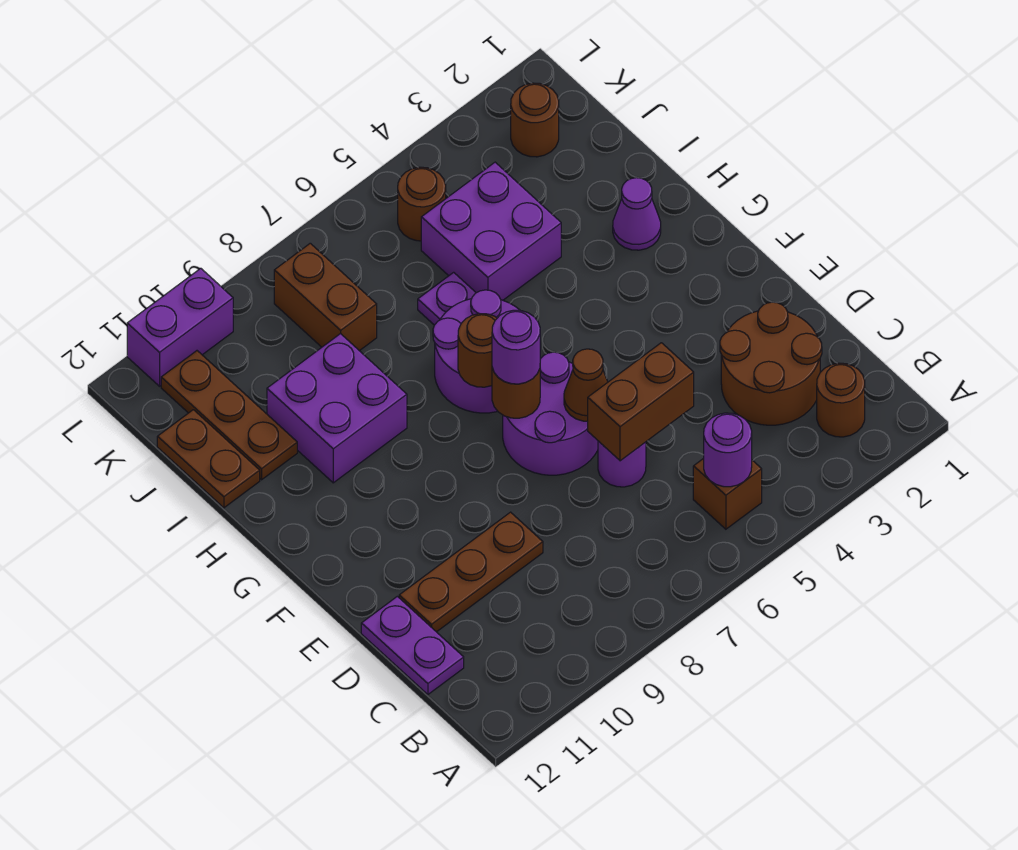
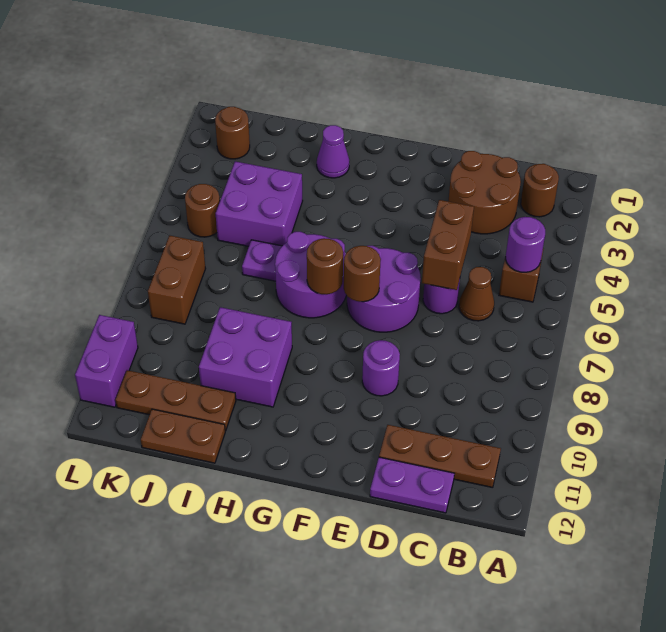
brown plate D9:D11 level 1 -> brown plate B11:D11 level 1
brown cone E6 level 2 -> brown cone C6 level 1
purple round brick F7 level 3 -> purple round brick E9 level 1
brown brick J8:K8 level 1 -> brown brick K7:K8 level 1

